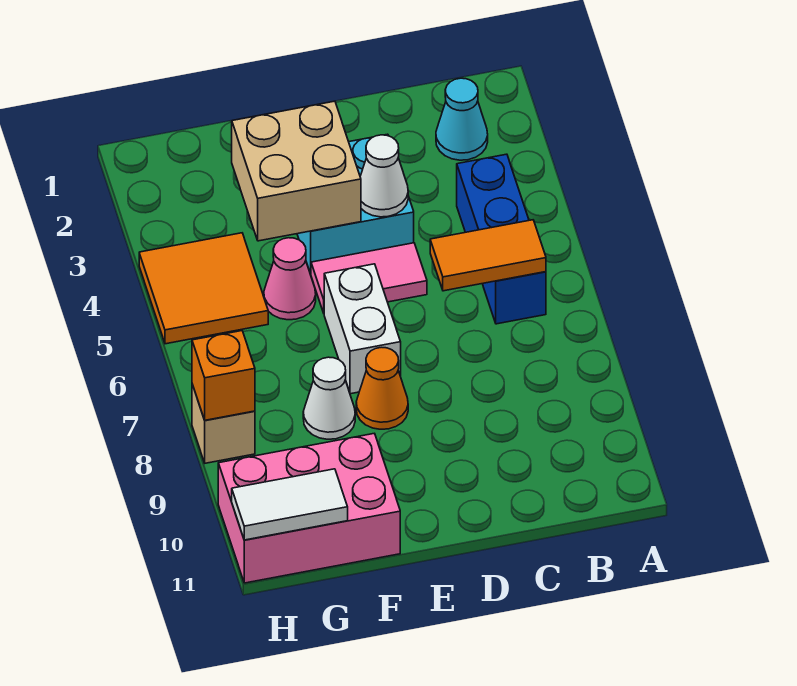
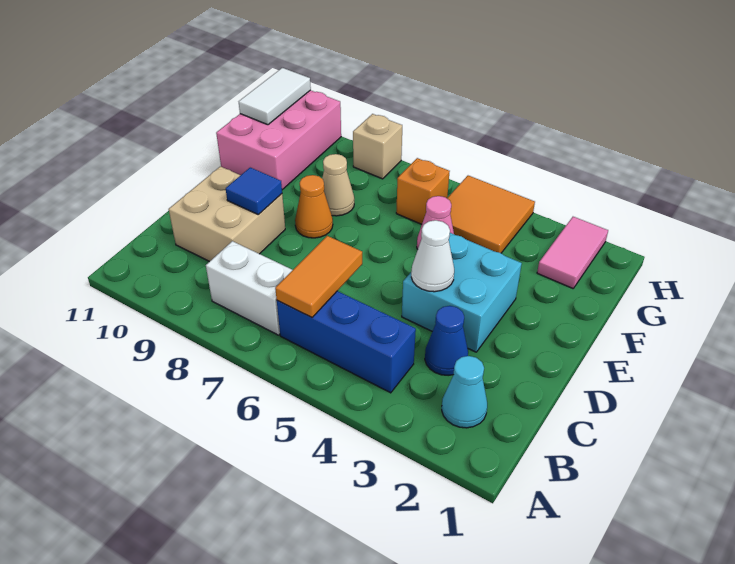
none -> blue cone C3 level 1
pink tile D5:E5 level 1 -> pink tile G2:H2 level 1
none -> blue tile D9 level 2
tan brick E3:F4 level 2 -> tan brick C9:D10 level 1
white brick E6:E7 level 1 -> white brick B7:B8 level 1
white cone F8 level 1 -> tan cone F8 level 1
orange brick H8 level 2 -> orange brick G6 level 1

